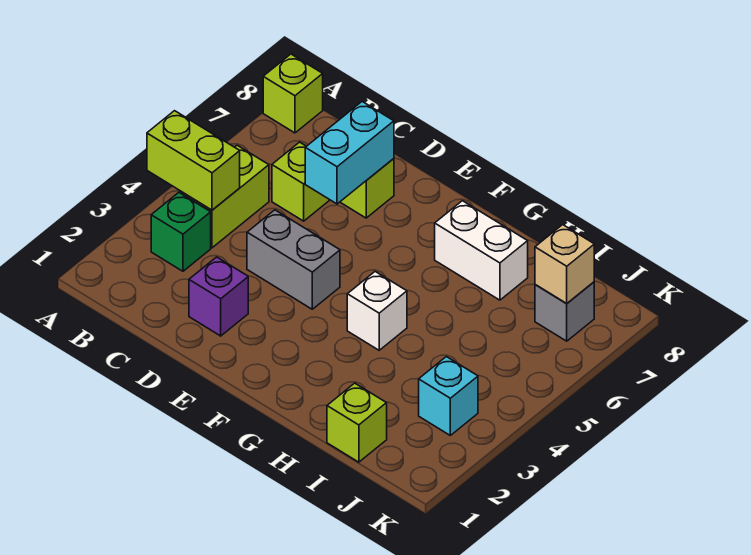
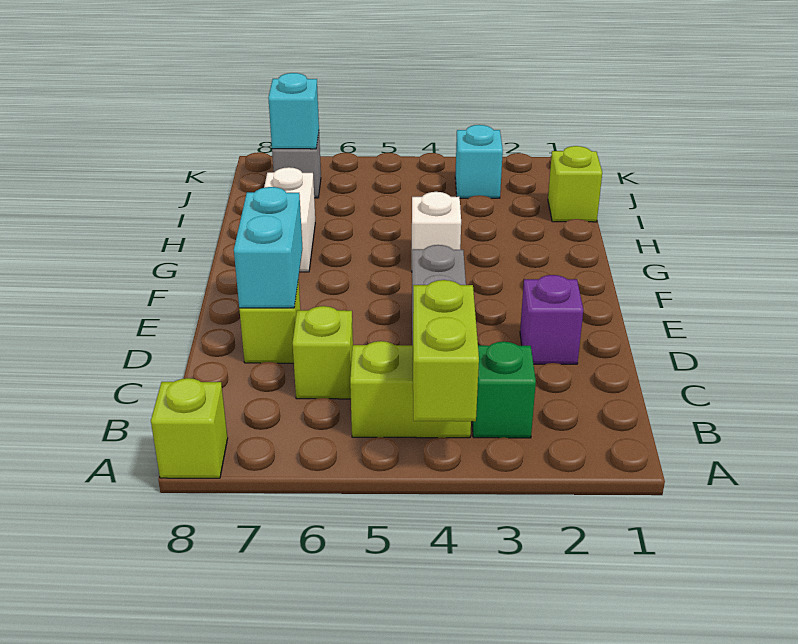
cyan brick D6:D7 level 2 -> cyan brick D7:E7 level 2
tan brick J7 level 2 -> cyan brick J7 level 2

